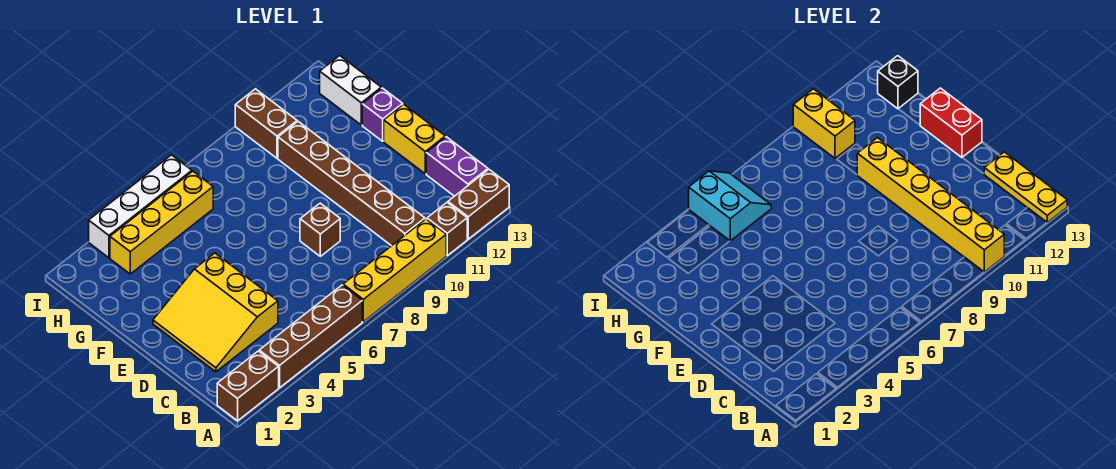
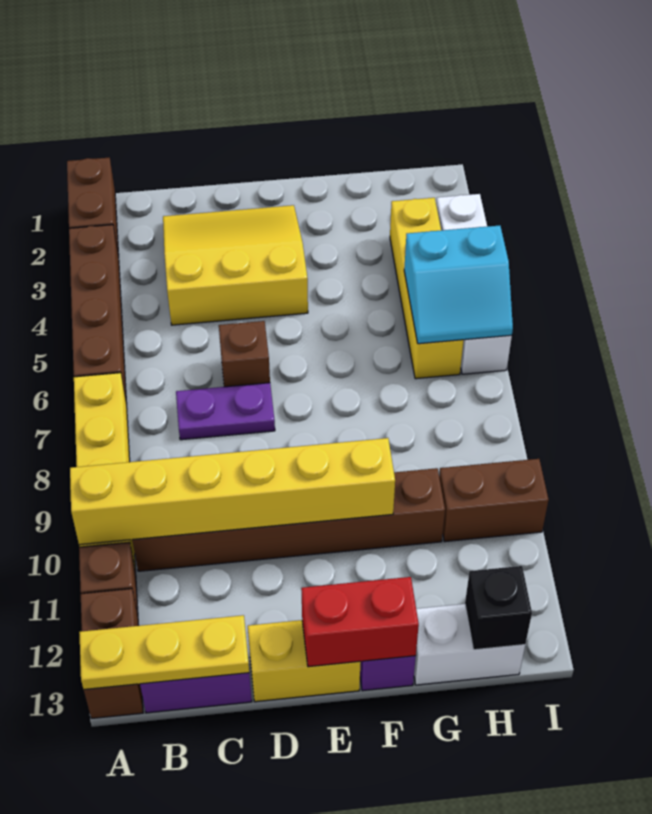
none -> purple plate C7:D7 level 1
brown brick D8 level 1 -> brown brick D6 level 1
yellow brick H10:I10 level 2 -> none

